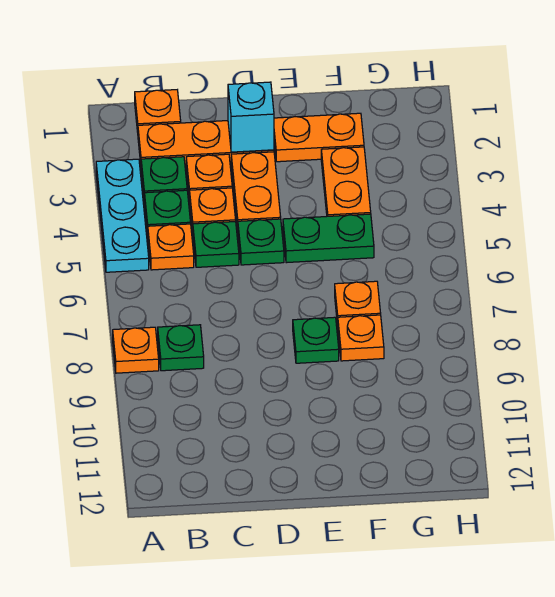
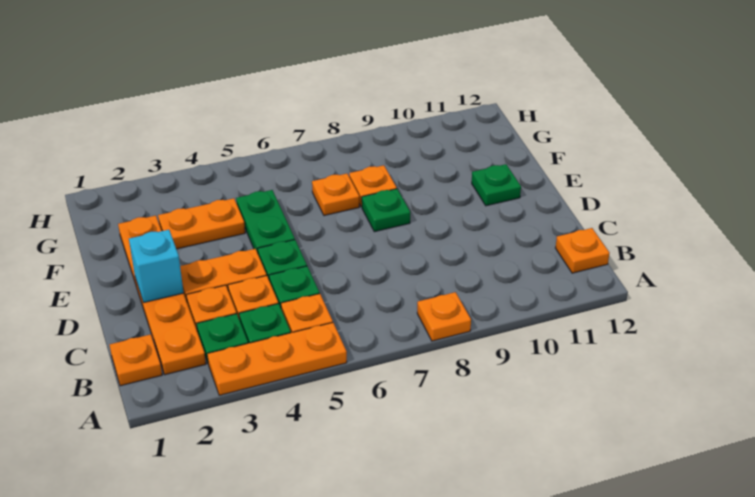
cyan plate A3:A5 level 1 -> orange plate A3:A5 level 1
green plate B8 level 1 -> green plate E11 level 1
none -> orange plate B12 level 1

